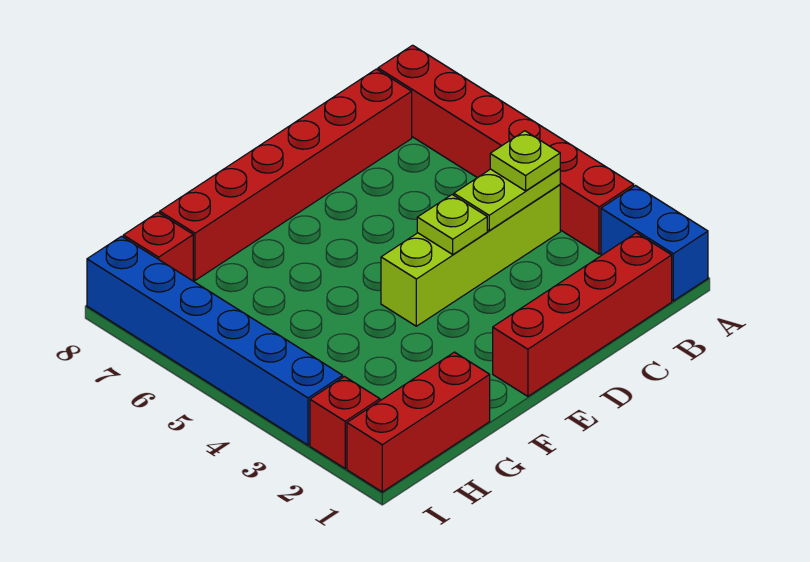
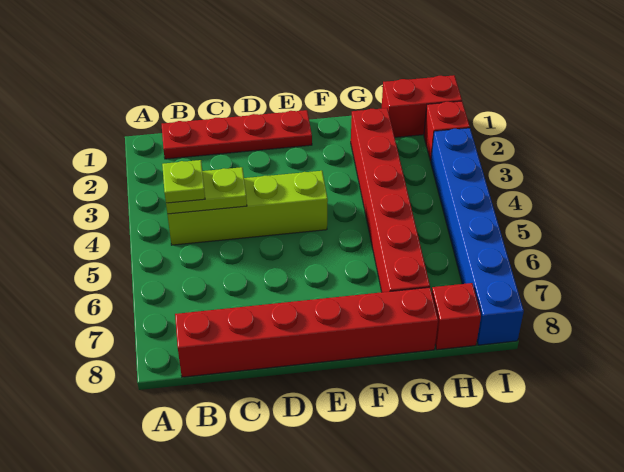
blue brick A1:A2 level 1 -> none
red brick A3:A8 level 1 -> red brick G2:G7 level 1
red brick B1:E1 level 1 -> red plate B1:E1 level 1
lime plate D4 level 2 -> none
red brick G1:I1 level 1 -> red brick H1:I1 level 1

